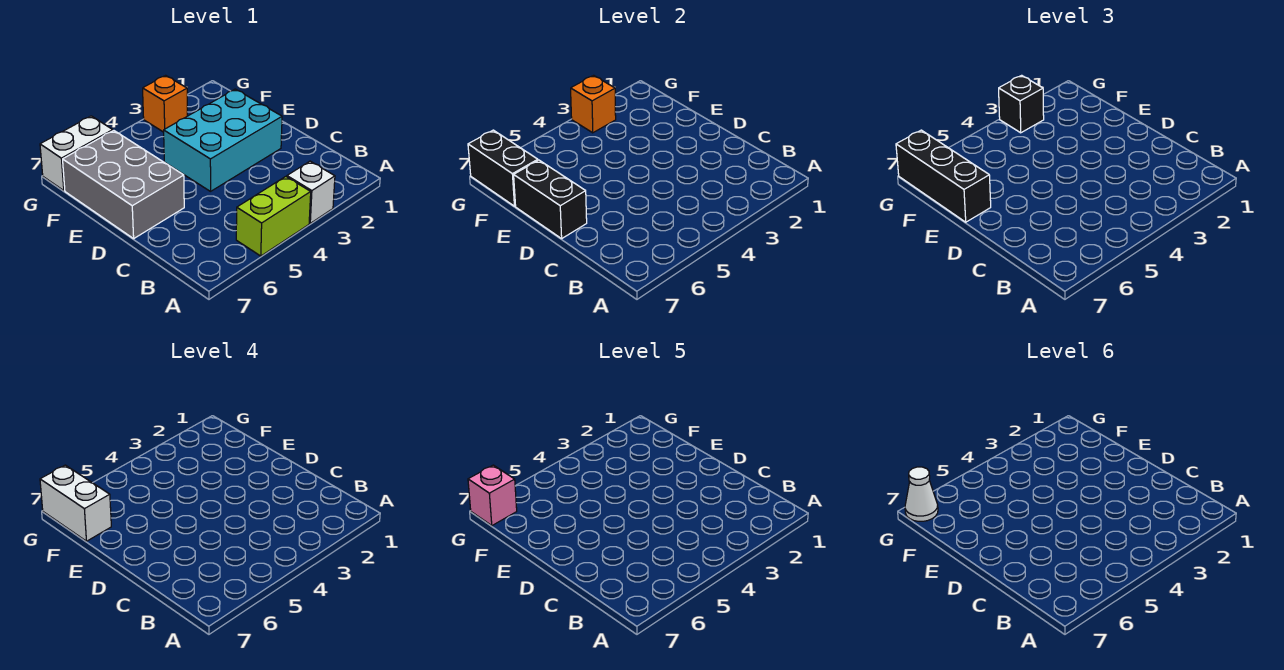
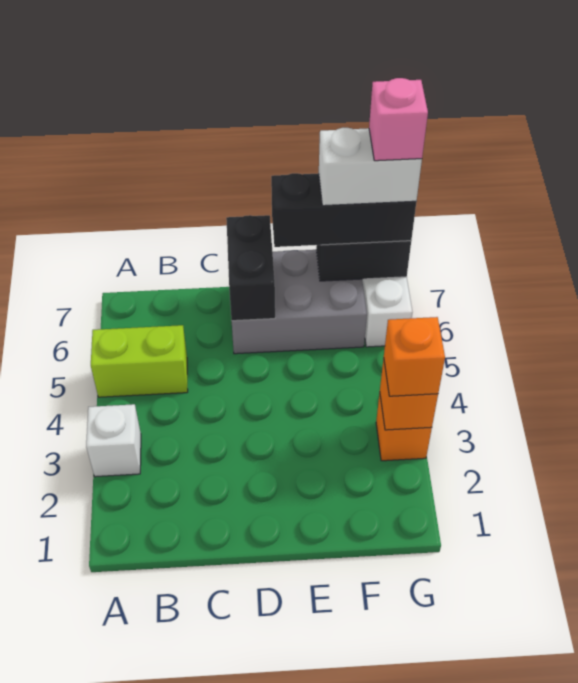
lime brick A4:A5 level 1 -> lime brick A5:B5 level 1
cyan brick D2:E4 level 1 -> none
black brick D7:E7 level 2 -> black brick D6:D7 level 2
black brick G3 level 3 -> orange brick G3 level 3
white cone G7 level 6 -> none

